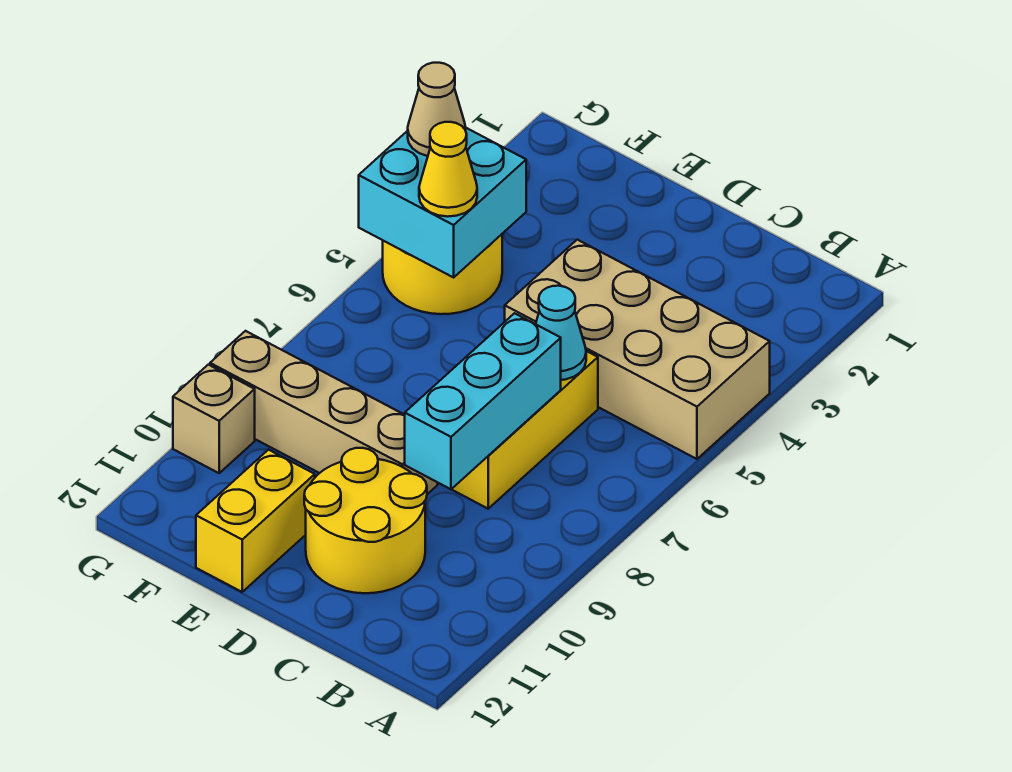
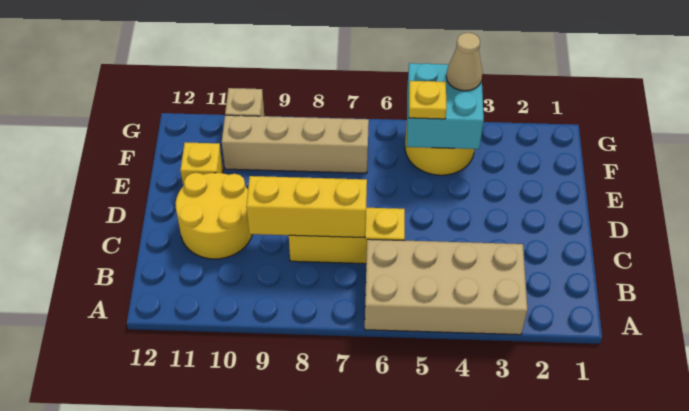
tan brick A4:D5 level 1 -> tan brick A3:B6 level 1
cyan cone C6 level 2 -> none
cyan brick C7:C9 level 2 -> yellow brick C7:C9 level 2
tan brick D9:G9 level 1 -> tan brick F7:F10 level 1
yellow brick E11:E12 level 1 -> yellow brick E11 level 1
yellow cone F5 level 3 -> yellow plate F5 level 3

